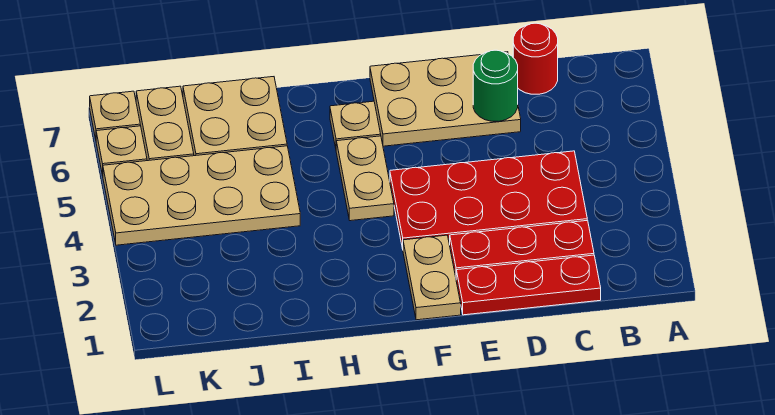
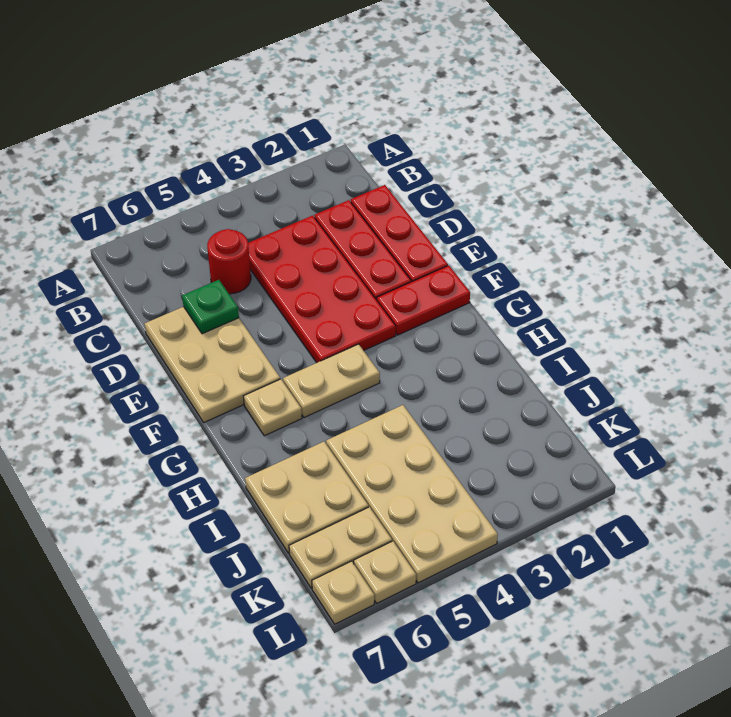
red round brick C7 level 1 -> red round brick C5 level 1
green round brick D6 level 2 -> green plate D6 level 2
tan plate F1:F2 level 1 -> red plate F1:F2 level 1

